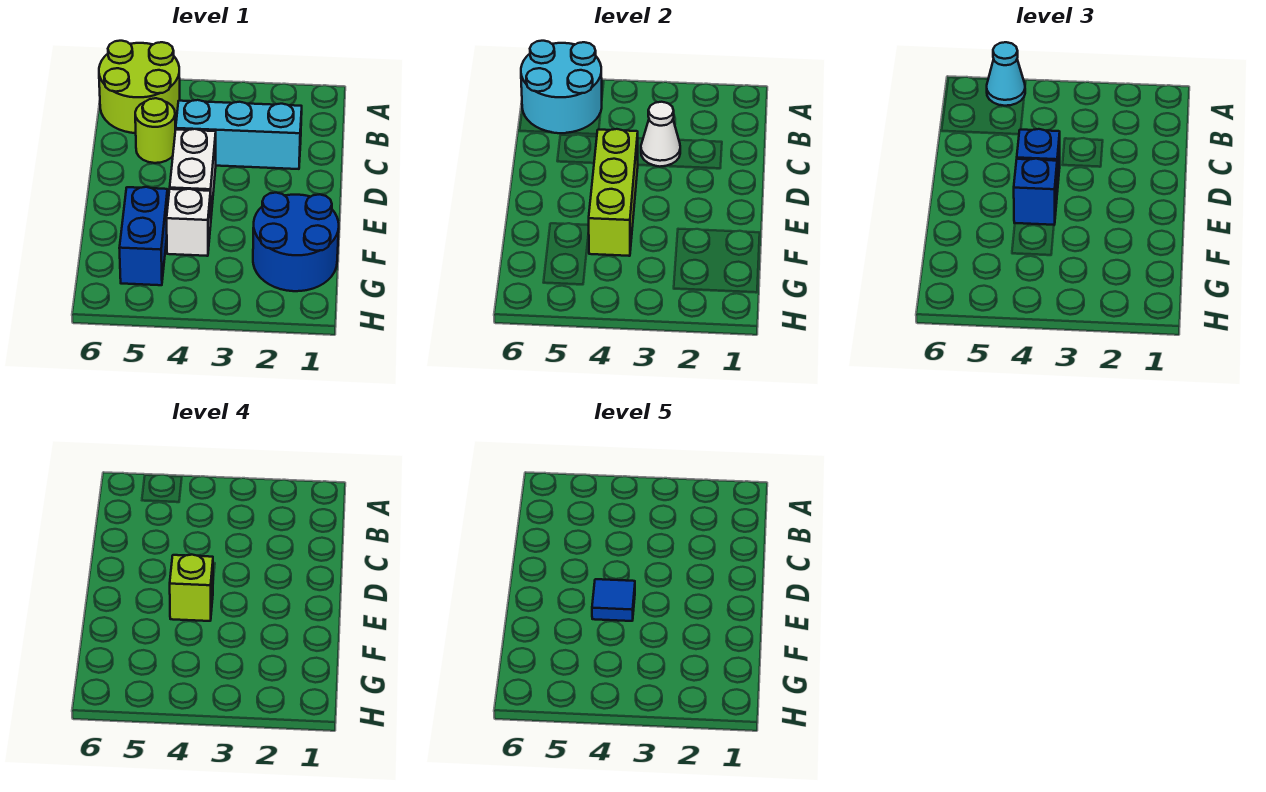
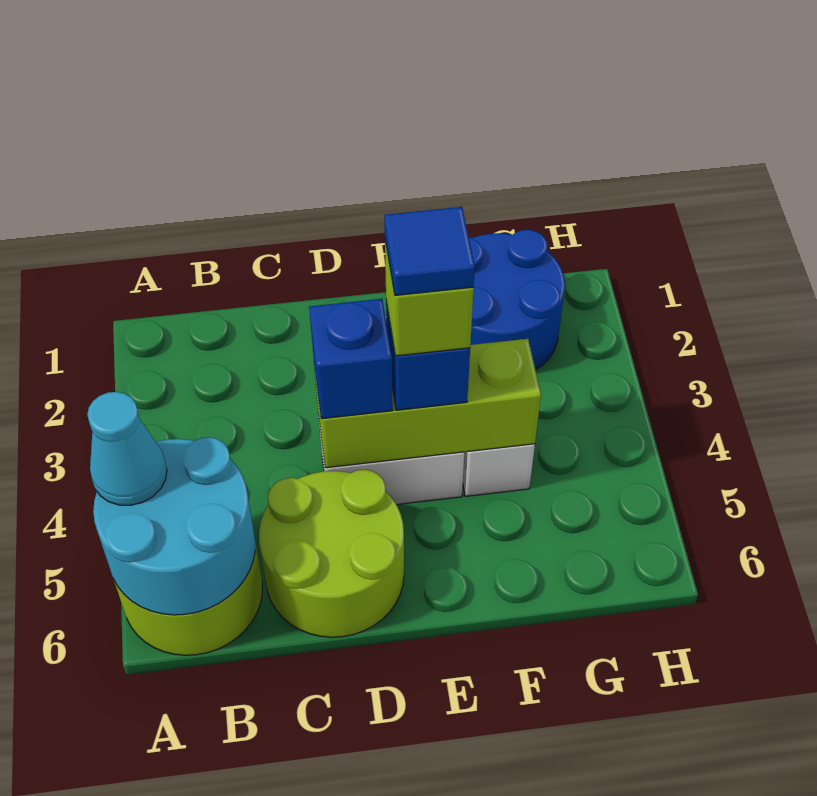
cyan brick C2:C4 level 1 -> none
white cone C3 level 2 -> none
lime round brick C5 level 1 -> lime round brick C5:D6 level 1
blue brick F5:G5 level 1 -> none

